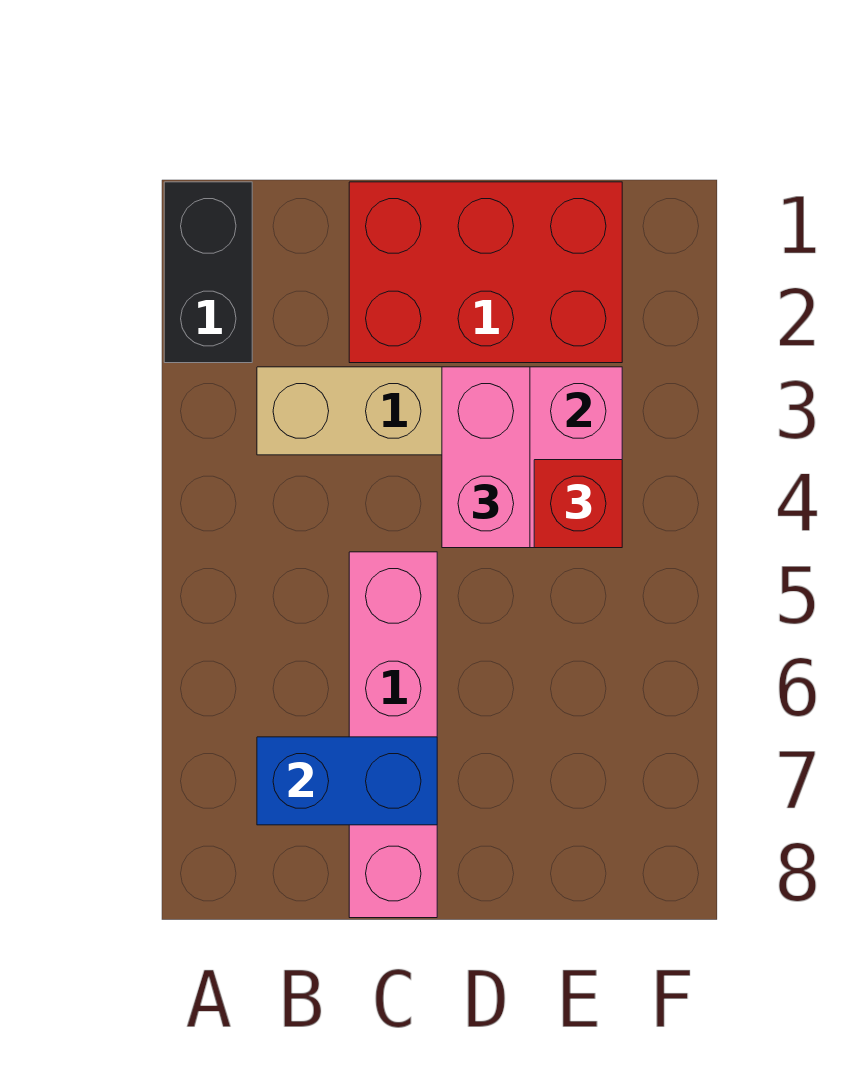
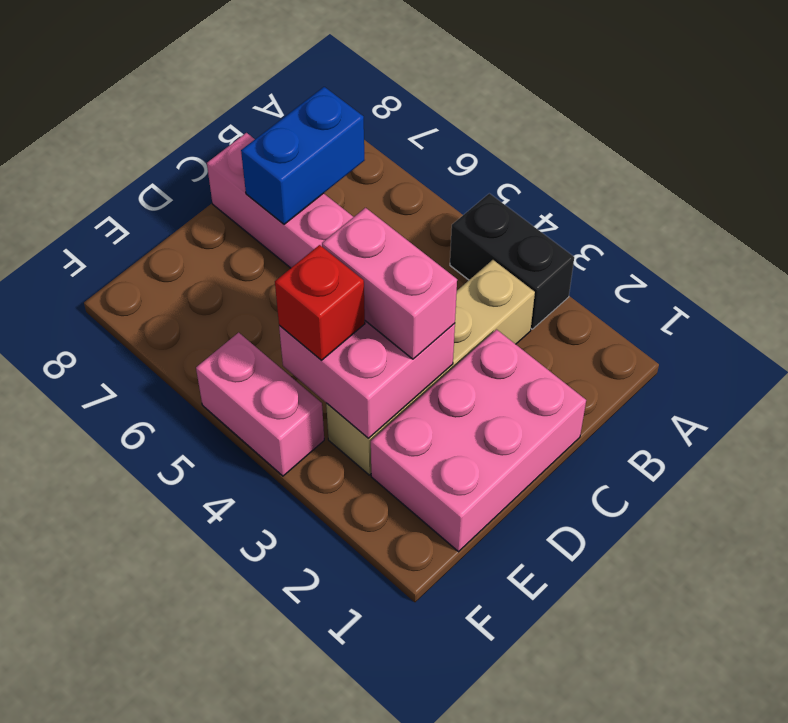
black brick A1:A2 level 1 -> black brick A3:A4 level 1
red brick C1:E2 level 1 -> pink brick C1:E2 level 1
none -> pink brick F4:F5 level 1

